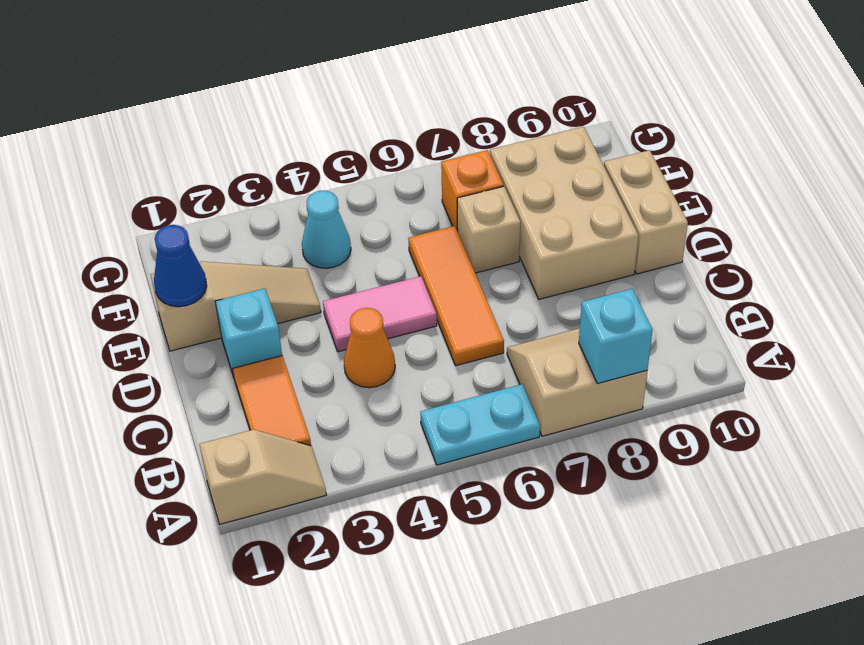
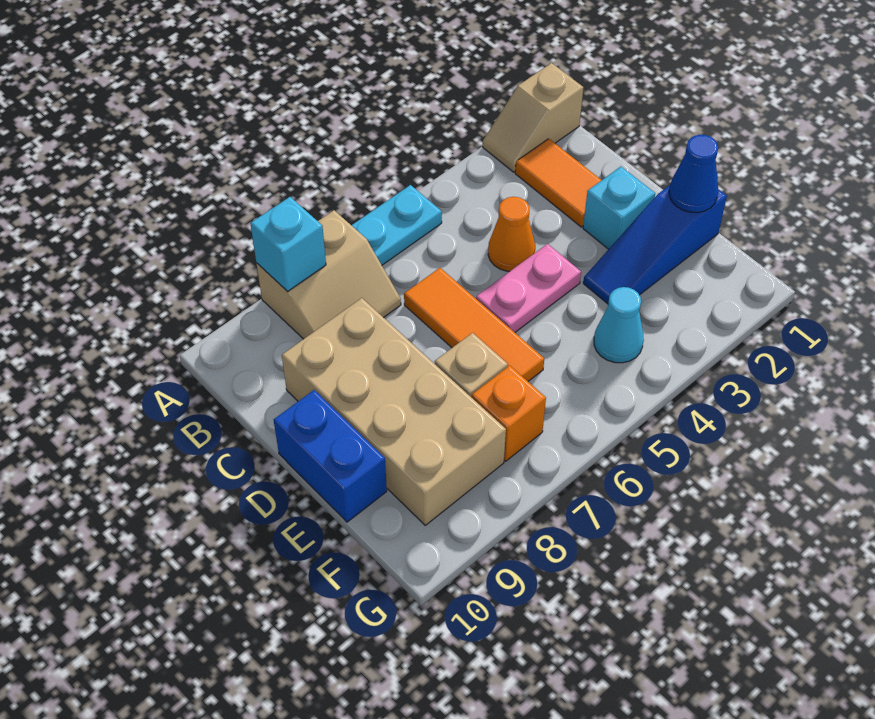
pink tile D4:D5 level 1 -> pink plate D4:D5 level 1
tan brick D8:F9 level 1 -> tan brick C8:F9 level 1
tan brick D10:E10 level 1 -> blue brick D10:E10 level 1
tan slope E1:E3 level 1 top 1 -> blue slope E1:E3 level 1 top 1

